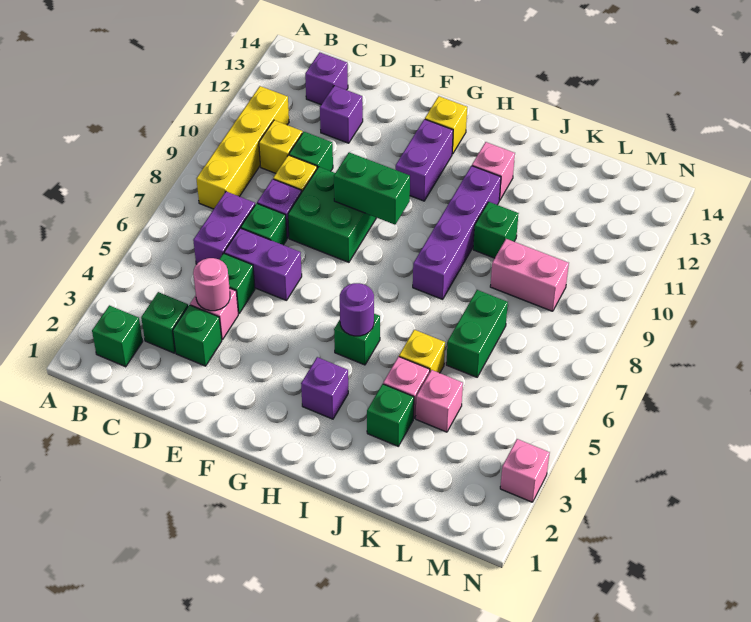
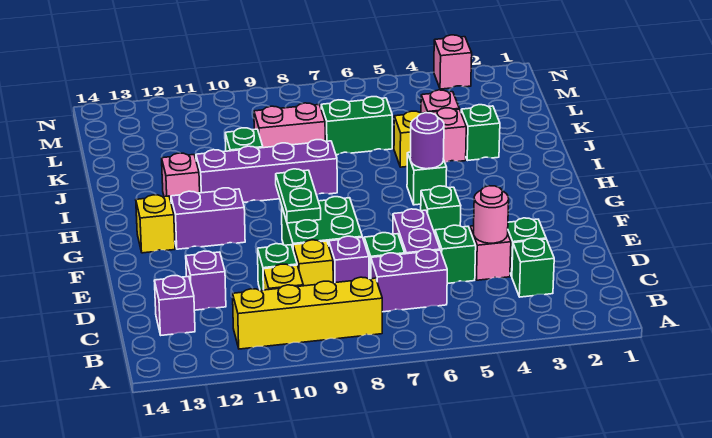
green brick B2 level 1 -> green brick F5 level 1
green brick F9:G9 level 2 -> green plate F9:G9 level 2
purple brick H3 level 1 -> none
pink brick K9:L9 level 1 -> pink brick K8:K9 level 1

